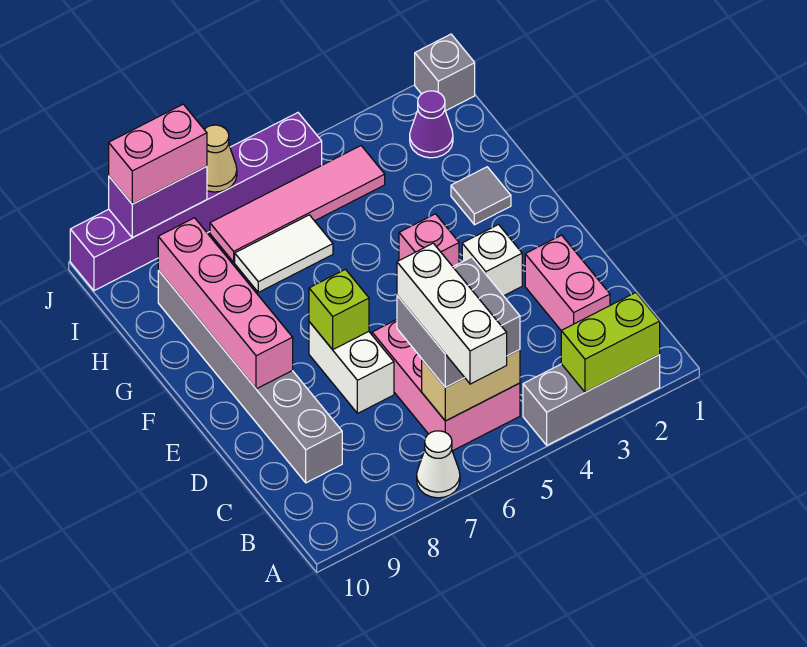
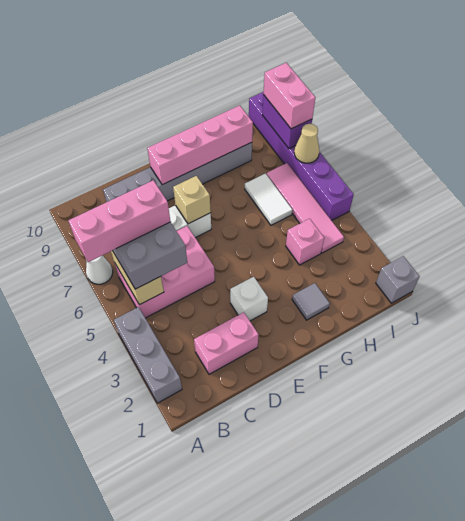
lime brick A2:A3 level 2 -> none
white brick A6:C6 level 4 -> pink brick A6:C6 level 4
lime brick E7 level 2 -> tan brick E7 level 2
pink brick F4 level 1 -> pink brick H4 level 1
purple cone I2 level 1 -> none

